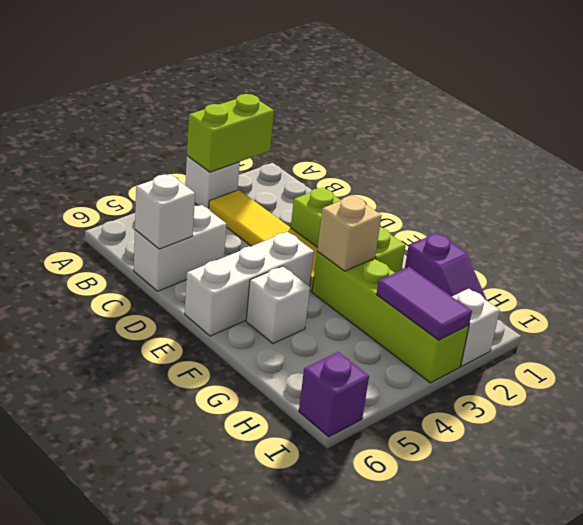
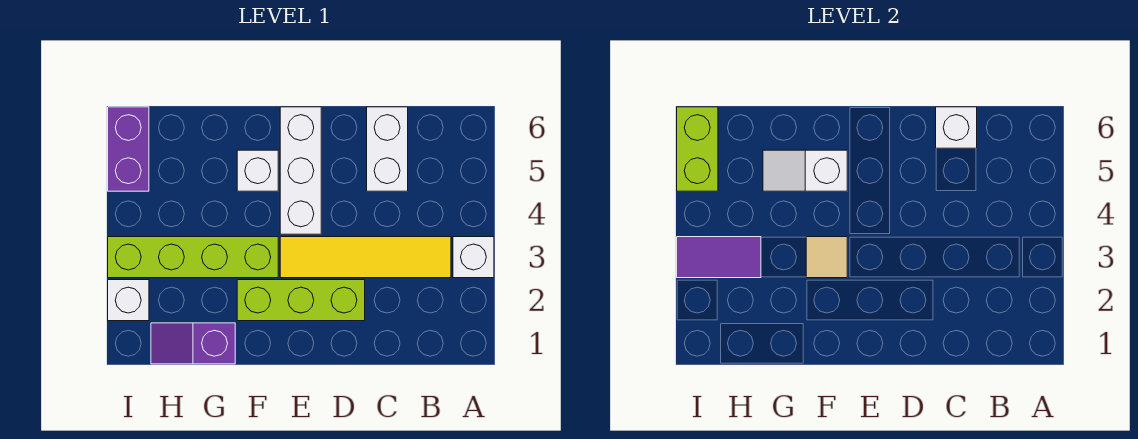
lime brick A2:A3 level 2 -> lime brick I5:I6 level 2
tan brick F3 level 2 -> tan tile F3 level 2
none -> white slope F5:G5 level 2 top F
purple brick I6 level 1 -> purple brick I5:I6 level 1

